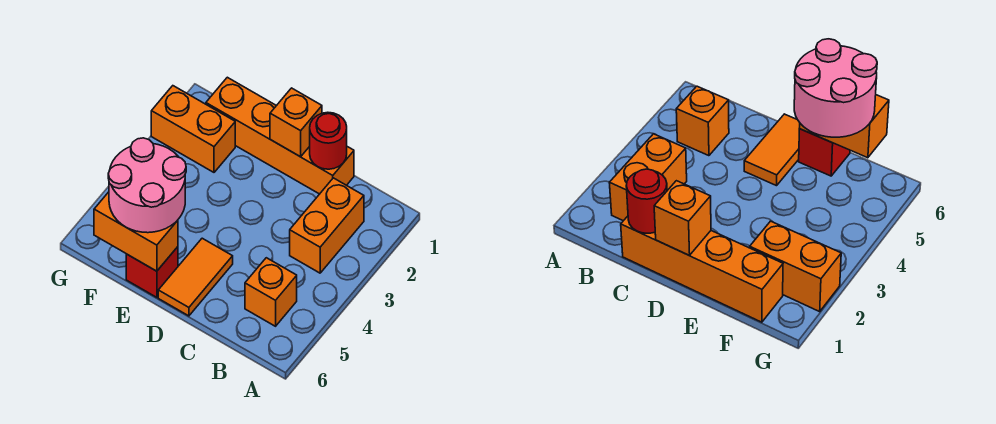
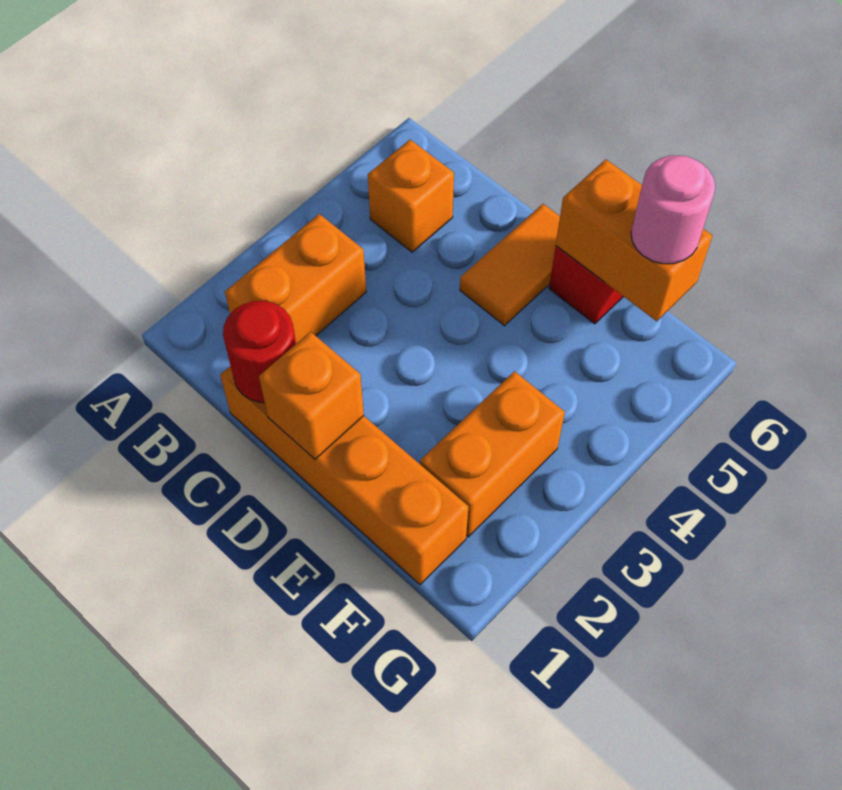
pink round brick E5:F6 level 3 -> pink round brick F6 level 3
orange brick F2:G2 level 1 -> orange brick F2:F3 level 1

